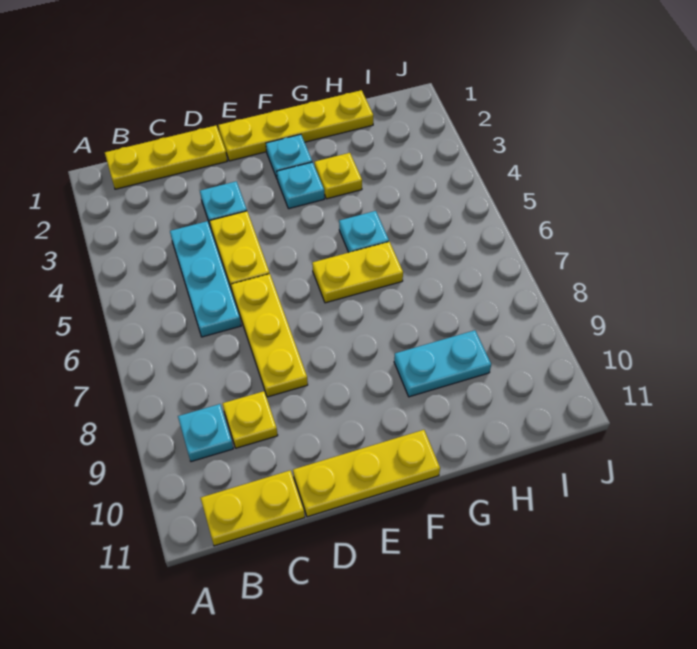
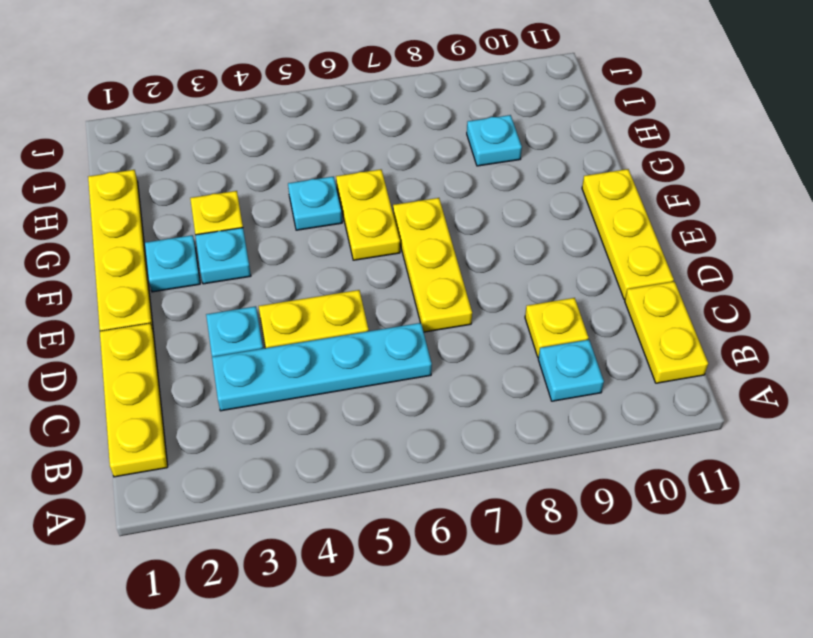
cyan plate C4:C6 level 1 -> cyan plate C3:C6 level 1
yellow plate D6:D8 level 1 -> yellow plate D7:F7 level 1
cyan plate G9:H9 level 1 -> cyan plate H9 level 1

